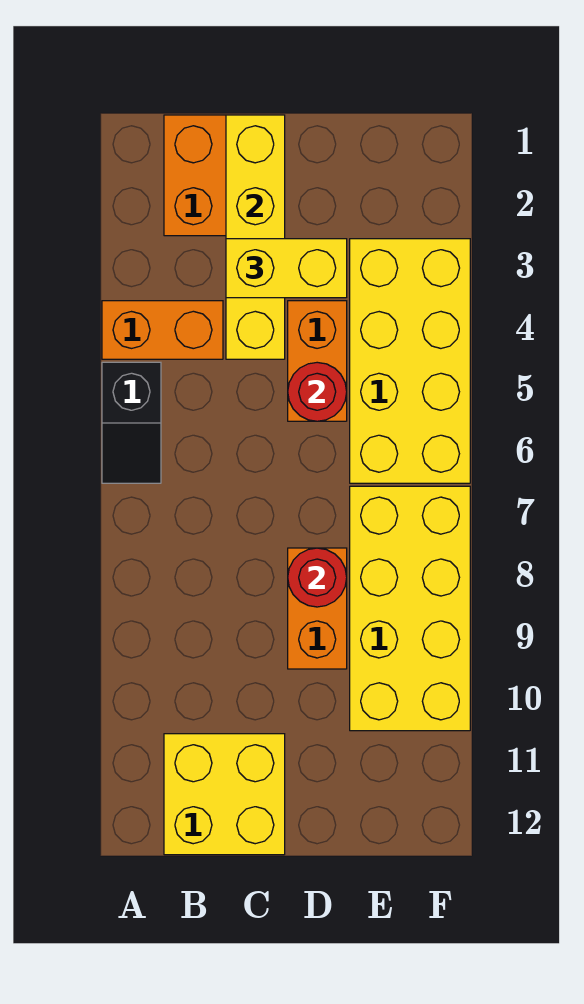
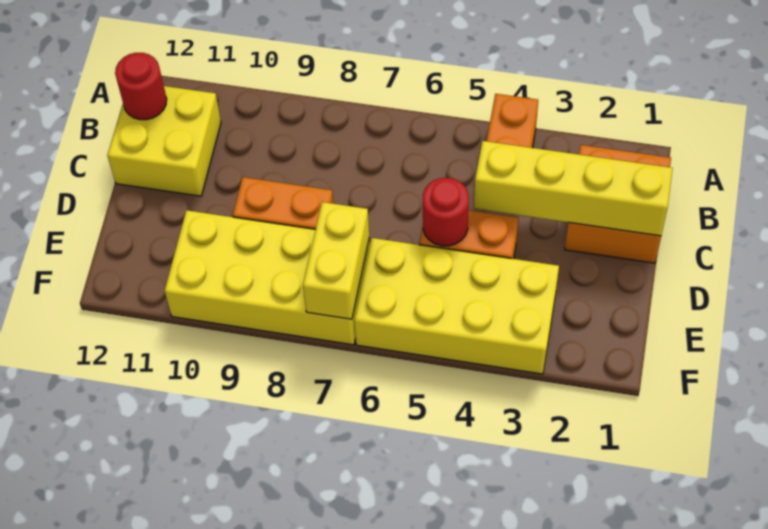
black slope A5:A6 level 1 top 5 -> none
yellow brick C3:D3 level 3 -> yellow brick E7:F7 level 2
red round brick D8 level 2 -> red round brick B12 level 2

